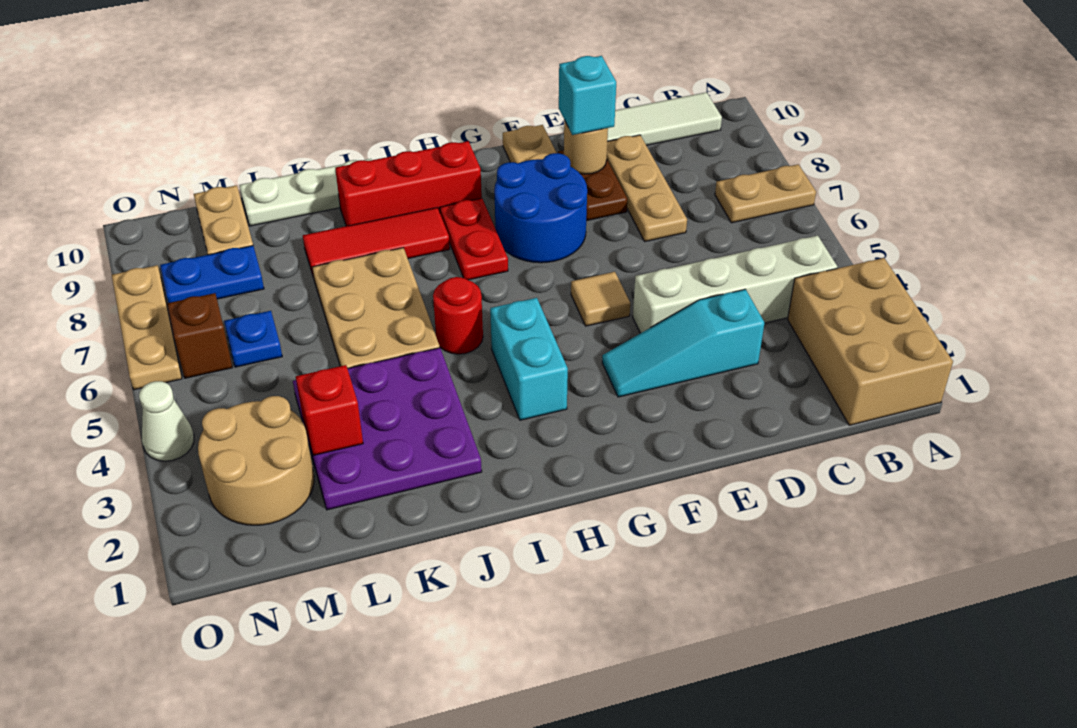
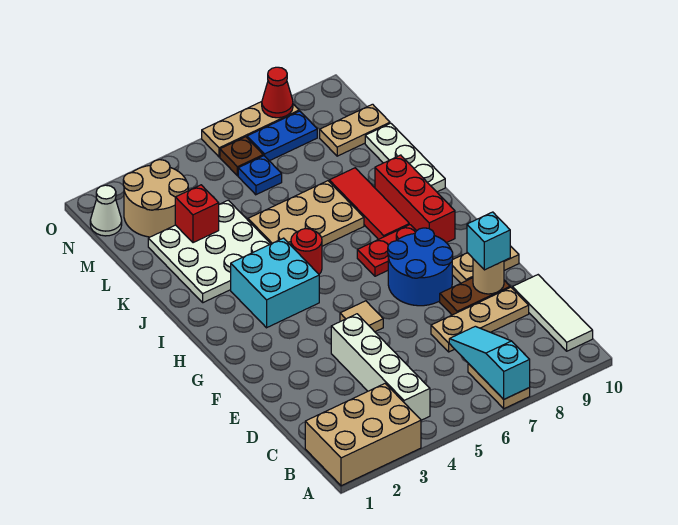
cyan slope D3:F3 level 1 top D -> cyan slope A7:C7 level 2 top A
cyan brick H3:H4 level 1 -> cyan brick H3:I4 level 1
purple plate J2:L4 level 1 -> white plate J2:L4 level 1
blue plate M8:N8 level 1 -> blue plate N7:N8 level 1
brown brick N6 level 1 -> brown plate N6 level 1
white cone O4 level 1 -> white cone N1 level 1
none -> red cone O8 level 2

